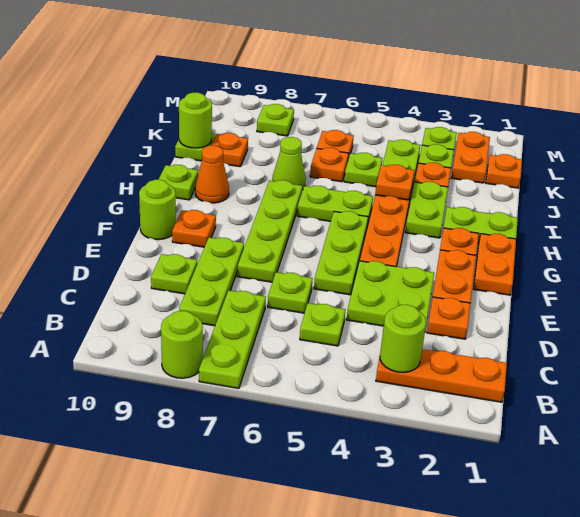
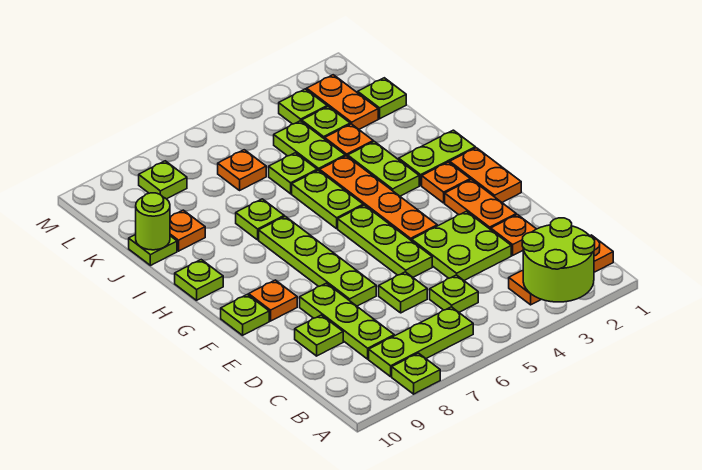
lime plate A7:C7 level 1 -> lime plate B6:B8 level 1
lime round brick A8 level 1 -> lime plate A8 level 1
lime round brick B3 level 2 -> lime round brick A2:B3 level 2
lime round brick F10 level 1 -> lime plate F10 level 1
lime plate H5:H6 level 1 -> lime plate H5:I5 level 1
orange cone H9 level 1 -> none
orange plate I4 level 2 -> none
lime cone I7 level 1 -> lime plate I7 level 1
orange plate J6 level 1 -> none
orange plate K1 level 1 -> lime plate K1 level 1

